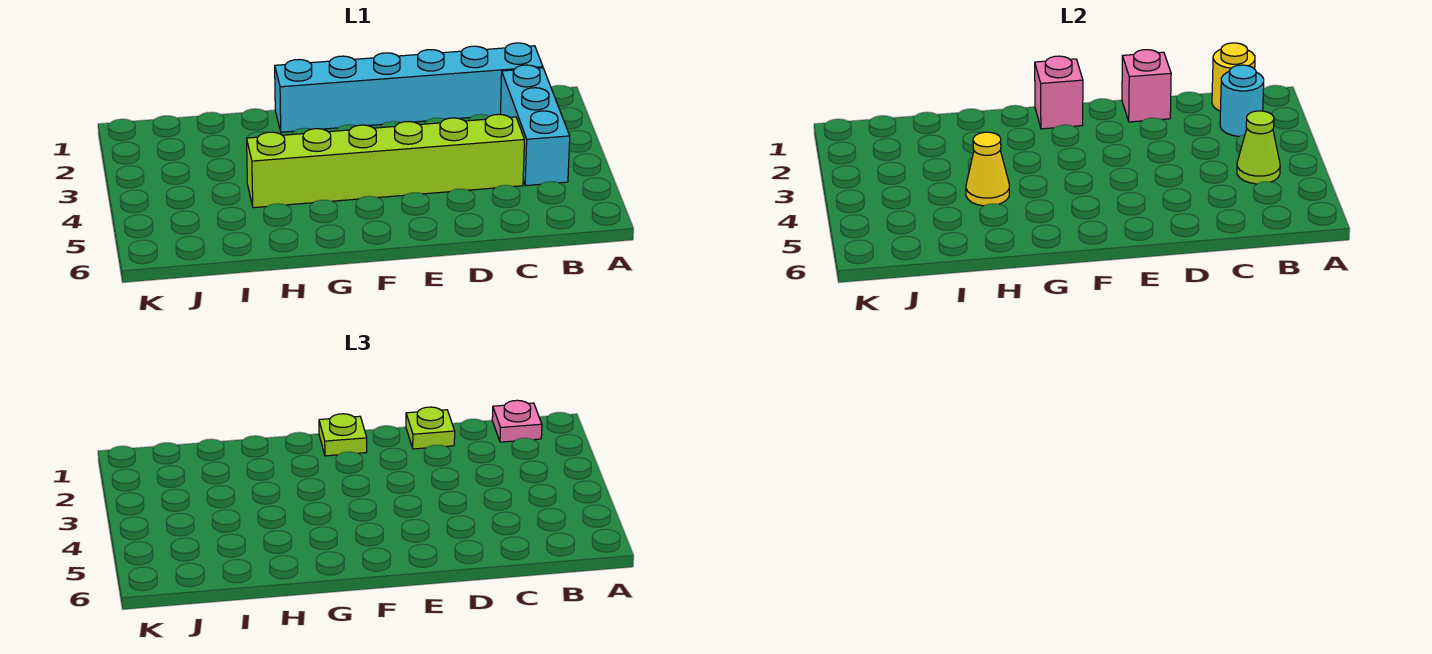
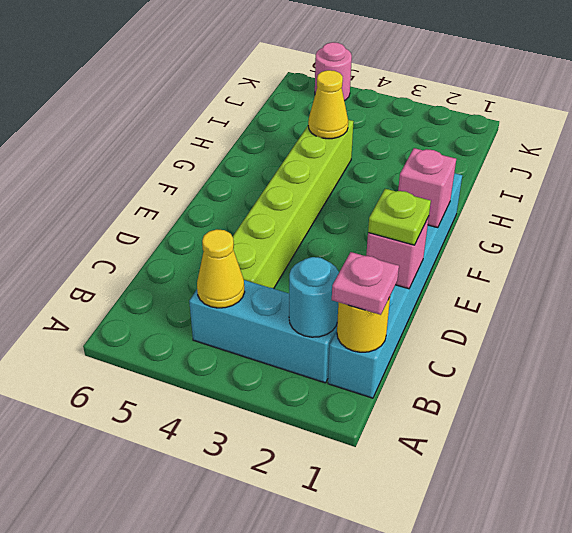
lime cone B4 level 2 -> yellow cone B4 level 2
lime plate F1 level 3 -> none
none -> pink round brick K5 level 1

